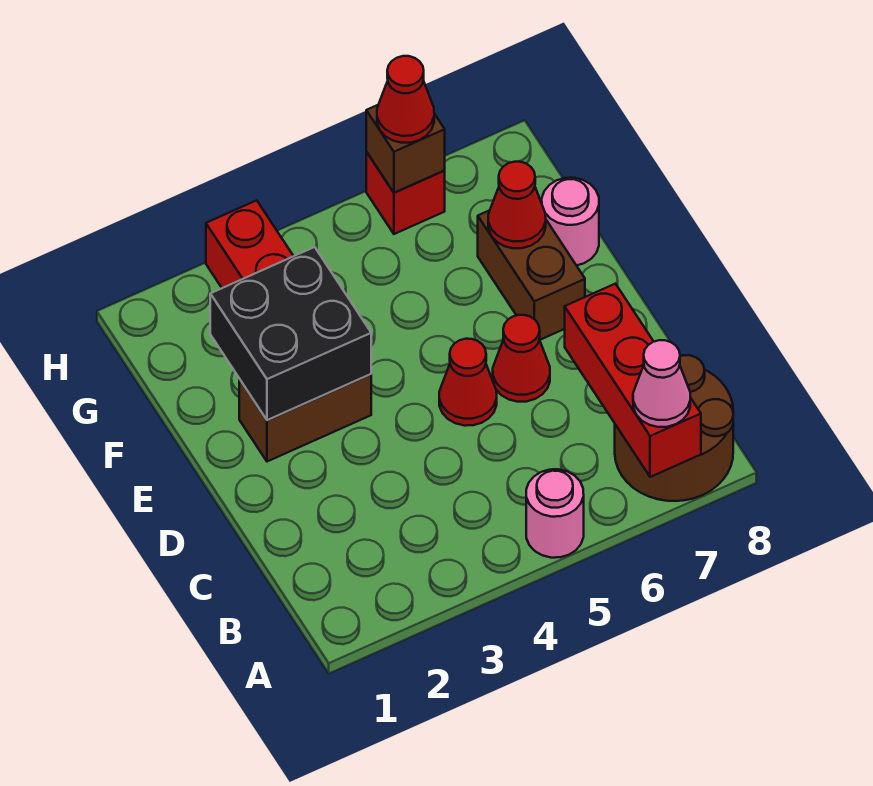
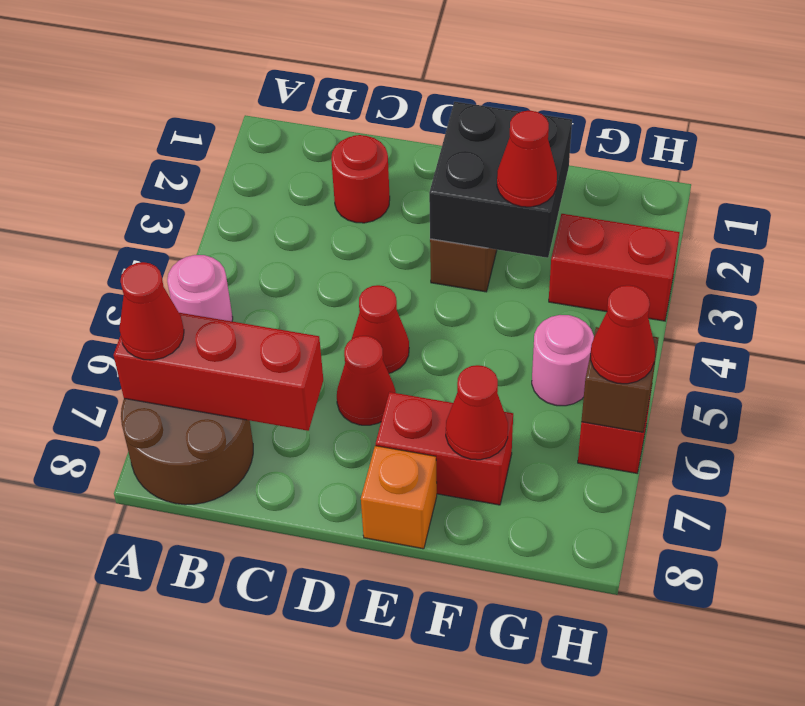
pink cone A7 level 3 -> red cone A7 level 3
none -> red round brick C2 level 1
brown brick E7:F7 level 1 -> red brick E7:F7 level 1
none -> orange brick E8 level 1
none -> red cone F3 level 3
pink round brick F8 level 1 -> pink round brick G5 level 1

